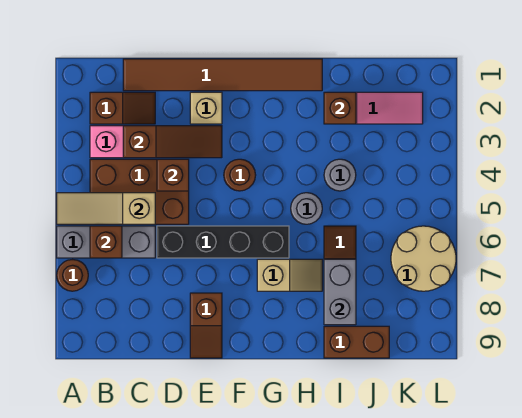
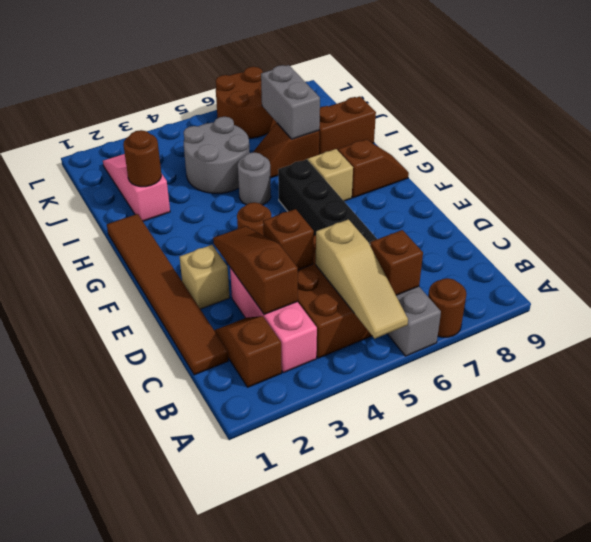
brown slope E8:E9 level 1 top 8 -> brown slope G8:G9 level 1 top 8
brown brick I2 level 2 -> brown round brick I2 level 2
grey round brick I4 level 1 -> grey round brick I4:J5 level 1
grey brick I7:I8 level 2 -> grey brick I7:J7 level 2
brown brick I9:J9 level 1 -> brown brick I8:I9 level 1
tan round brick K6:L7 level 1 -> brown round brick K6:L7 level 1

